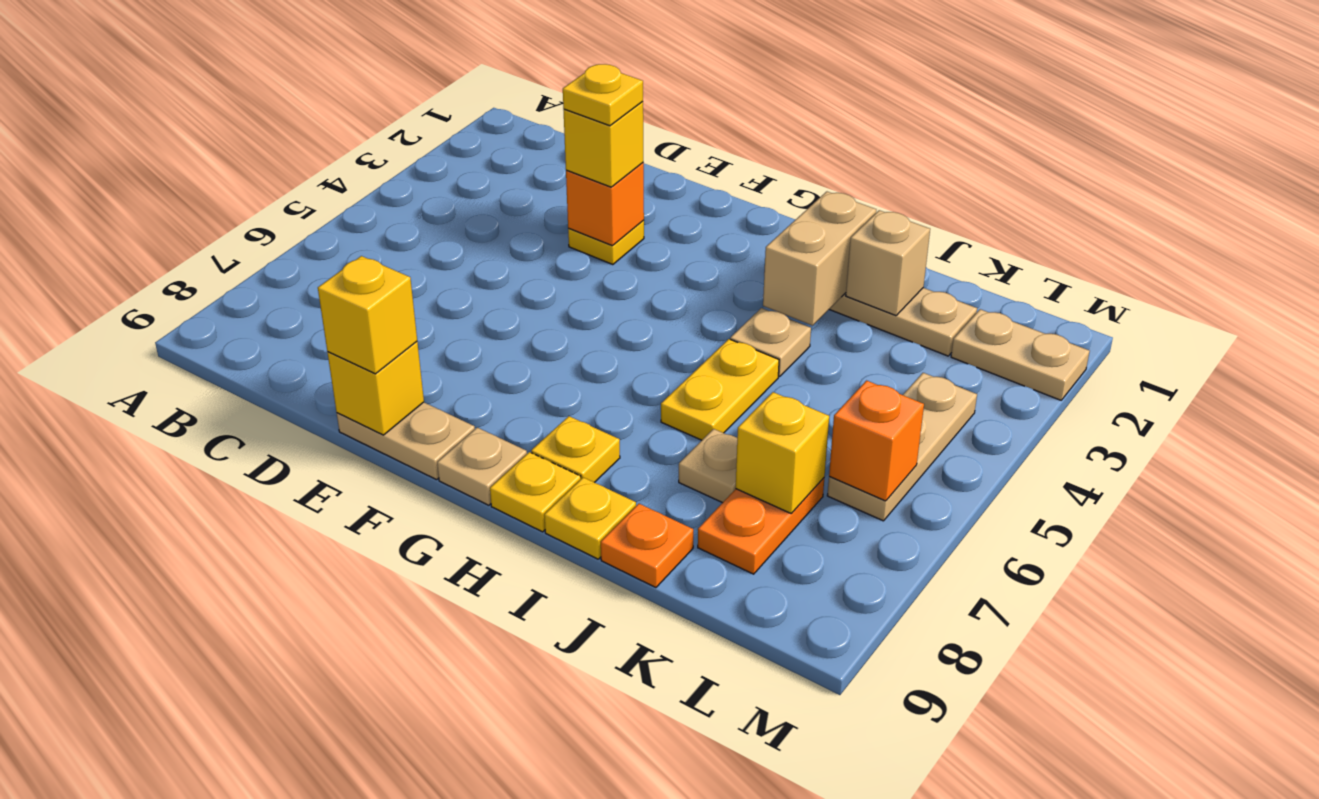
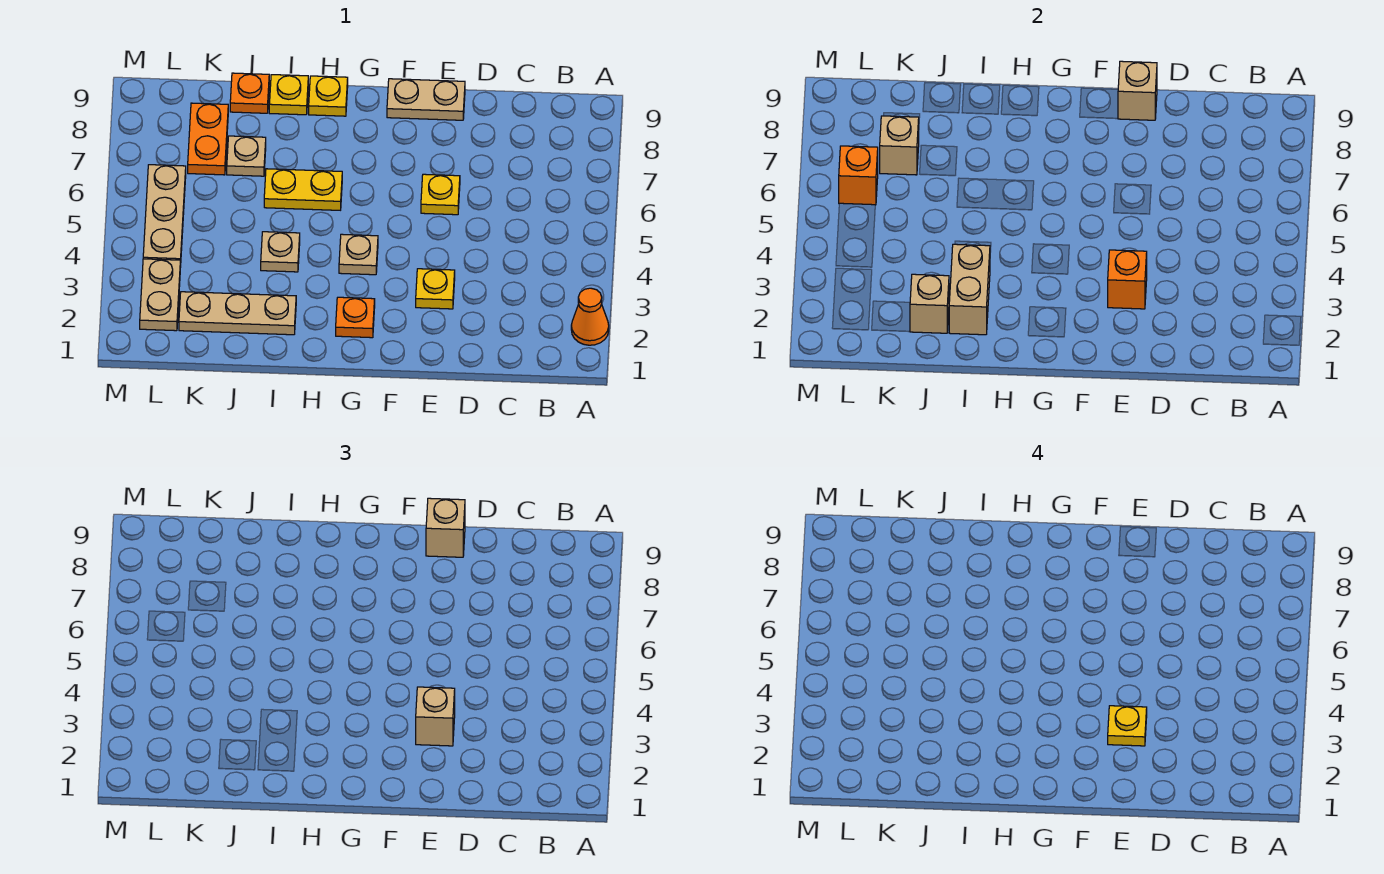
none -> orange cone A2 level 1
yellow brick E3 level 3 -> tan brick E3 level 3
yellow brick E9 level 2 -> tan brick E9 level 2
yellow brick E9 level 3 -> tan brick E9 level 3
none -> orange plate G2 level 1
tan plate G9 level 1 -> tan plate G4 level 1
yellow plate H8 level 1 -> yellow plate E6 level 1
yellow plate I5:I6 level 1 -> yellow plate H6:I6 level 1
yellow brick K7 level 2 -> tan brick K7 level 2
tan plate L2:M2 level 1 -> tan plate L2:L3 level 1

